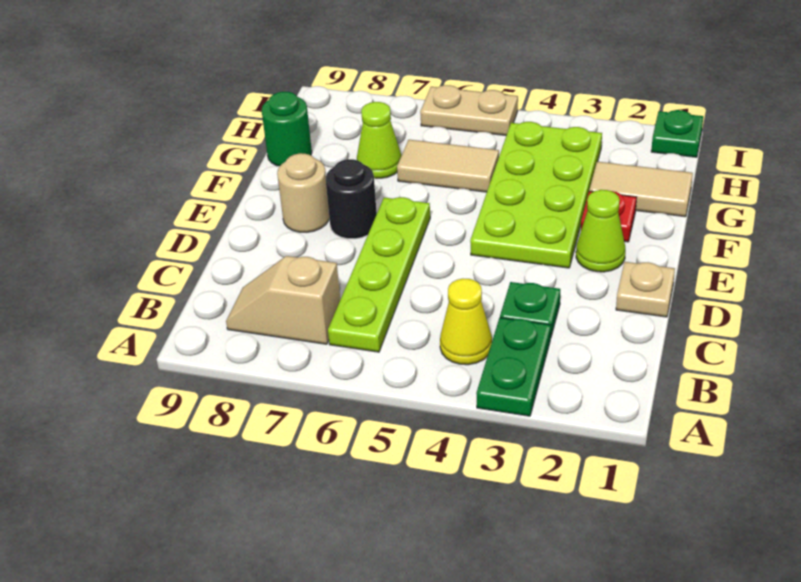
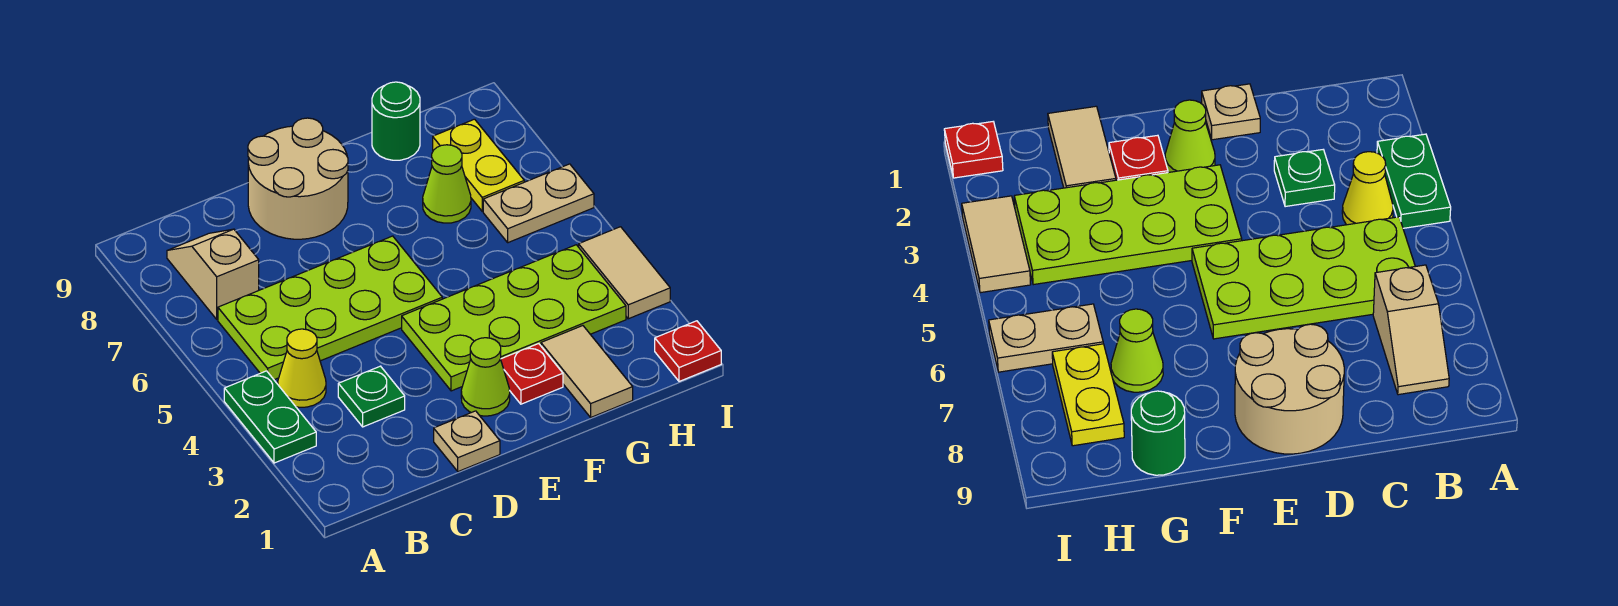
green plate A3:B3 level 1 -> green plate A3:A4 level 1
lime plate B6:E6 level 1 -> lime plate B5:E6 level 1
black round brick E7 level 1 -> none
tan round brick E8 level 1 -> tan round brick D8:E9 level 1
tan tile G5:G6 level 1 -> tan tile I3:I4 level 1
none -> yellow plate H7:H8 level 1
green plate I1 level 1 -> red plate I1 level 1
tan plate I5:I6 level 1 -> tan plate H6:I6 level 1

